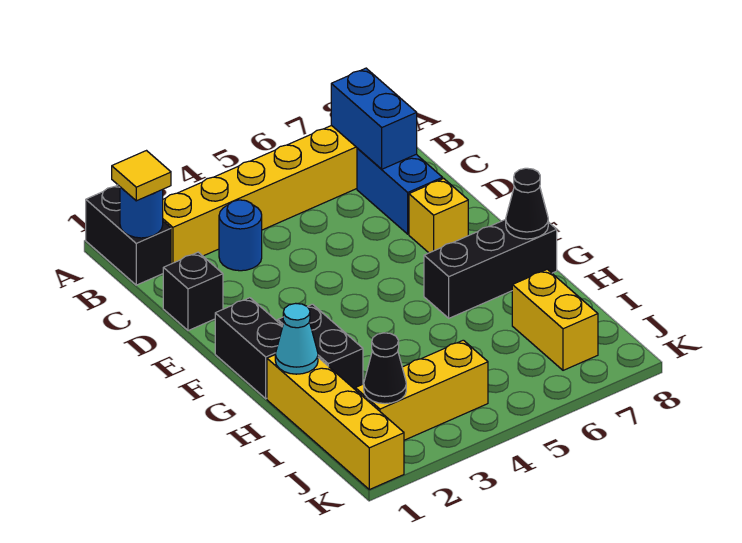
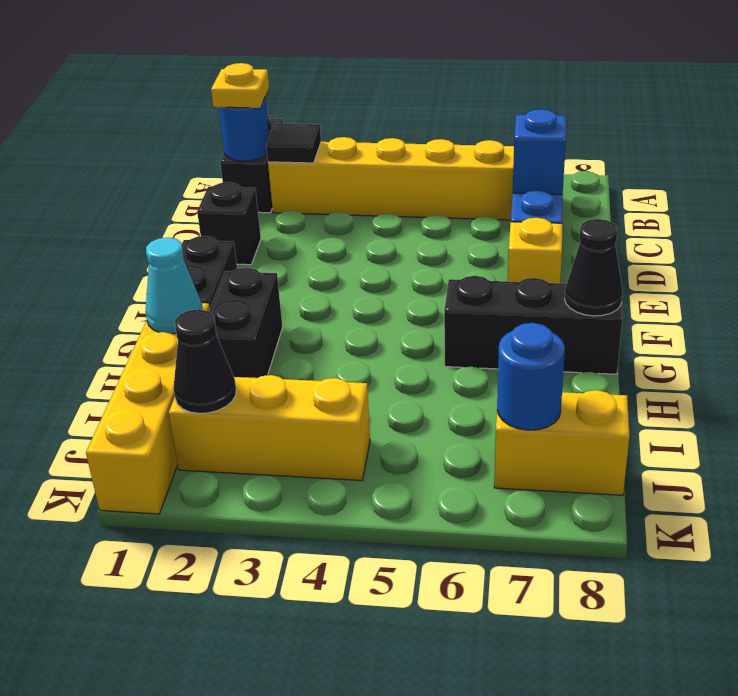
yellow tile B1 level 3 -> yellow plate B1 level 3
none -> black tile B2 level 2
blue brick B7:C7 level 2 -> blue brick C7 level 2
blue round brick C3 level 1 -> blue round brick J7 level 2
yellow brick I7:J7 level 1 -> yellow brick J7:J8 level 1

